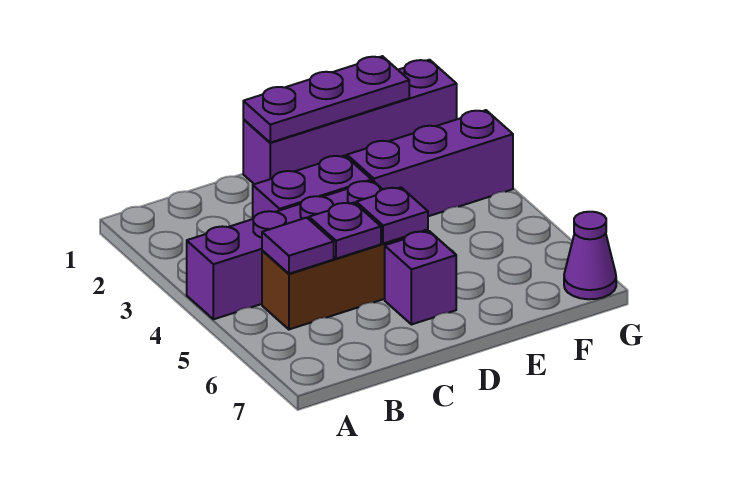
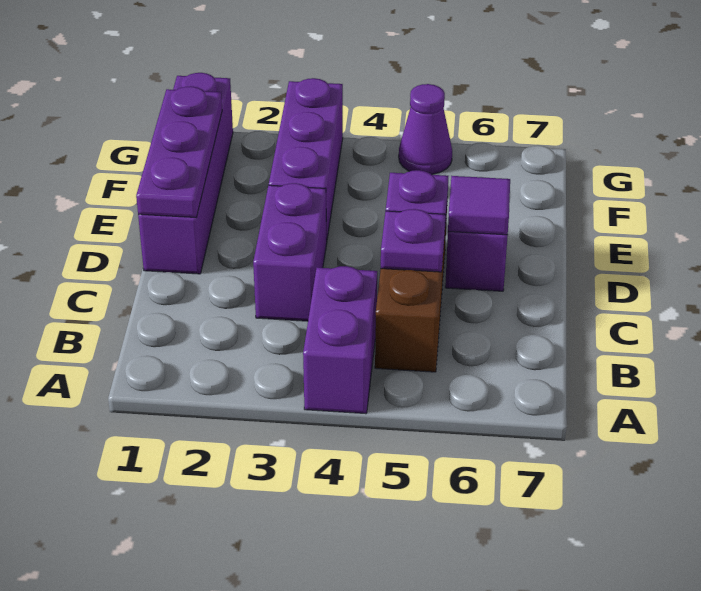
purple brick A4:D4 level 1 -> purple brick A4:B4 level 1
purple tile B5 level 2 -> purple tile D6 level 2
purple cone G7 level 1 -> purple cone G5 level 1

